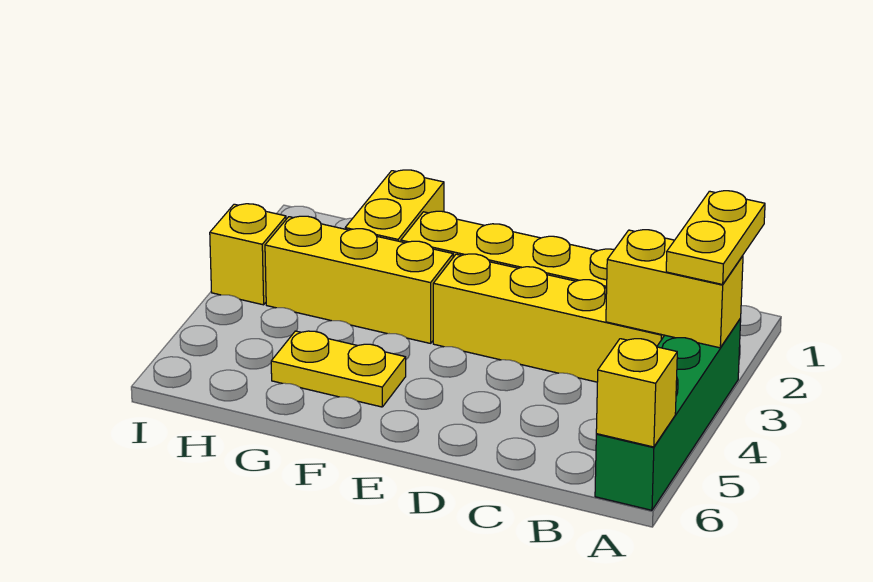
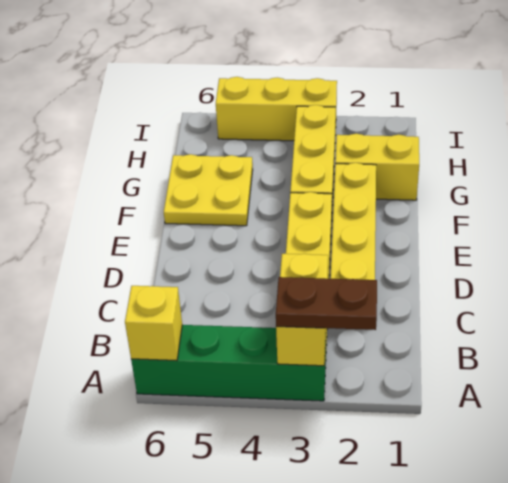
yellow plate A2:A3 level 3 -> brown plate A2:A3 level 3
yellow plate F5:G5 level 1 -> yellow plate F5:G6 level 1
yellow brick I3 level 1 -> yellow brick I3:I5 level 1

